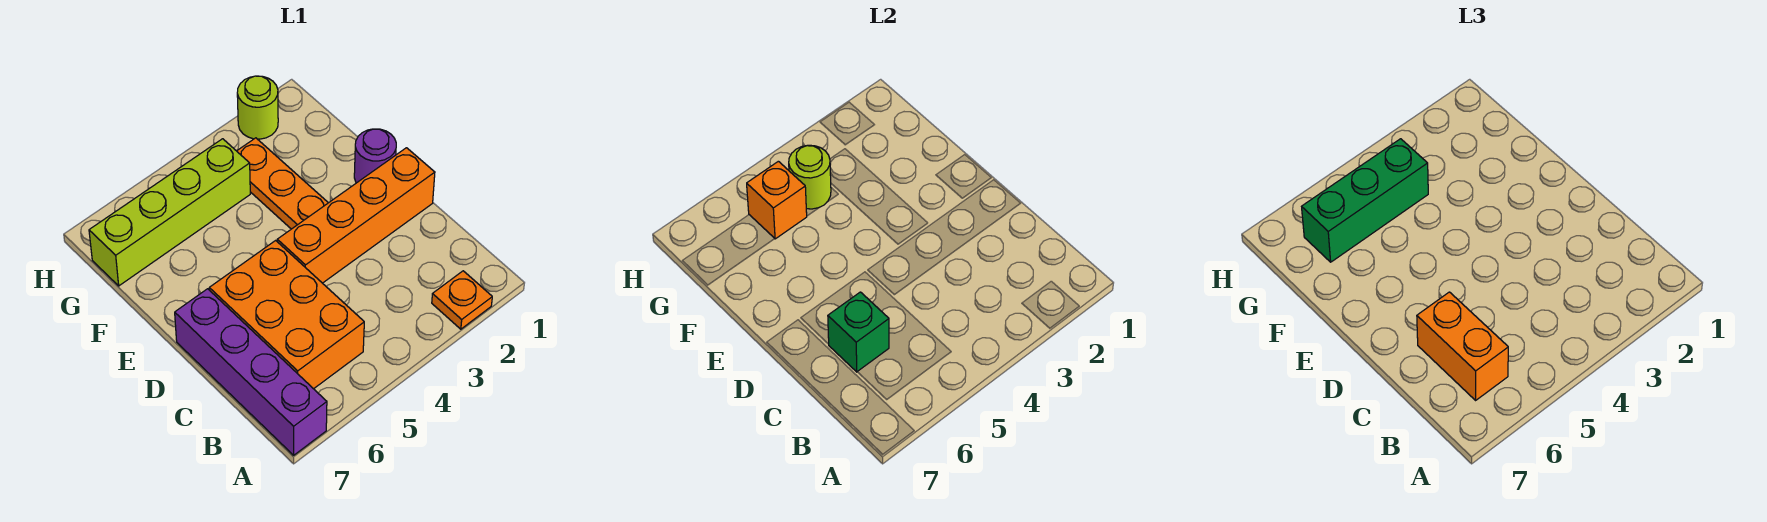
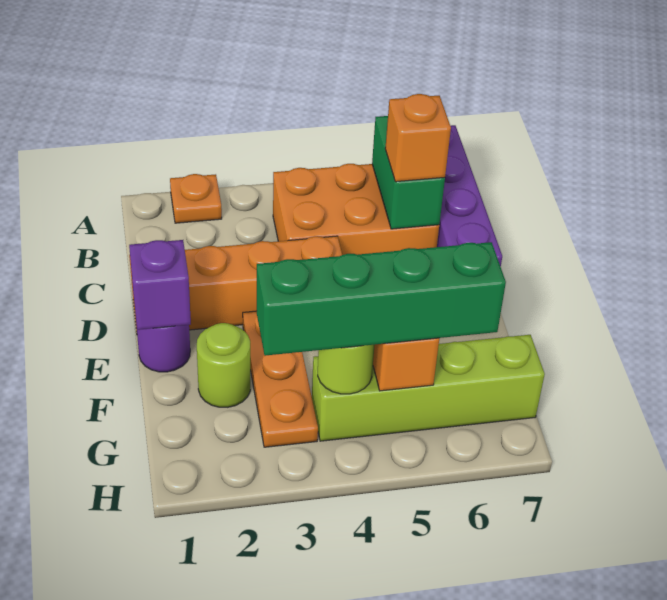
orange brick B5:D6 level 1 -> orange brick B4:C6 level 1
orange brick B6:C6 level 3 -> orange brick C6 level 3
green brick C6 level 2 -> green brick B6:C6 level 2
none -> purple brick E1 level 2
green brick G4:G6 level 3 -> green brick G3:G6 level 3
lime round brick H2 level 1 -> lime round brick F2 level 1

